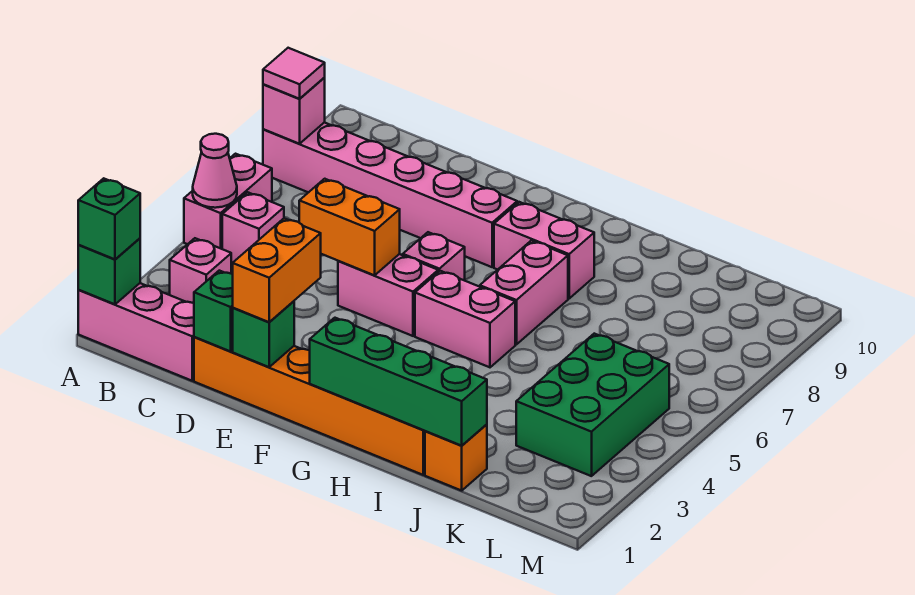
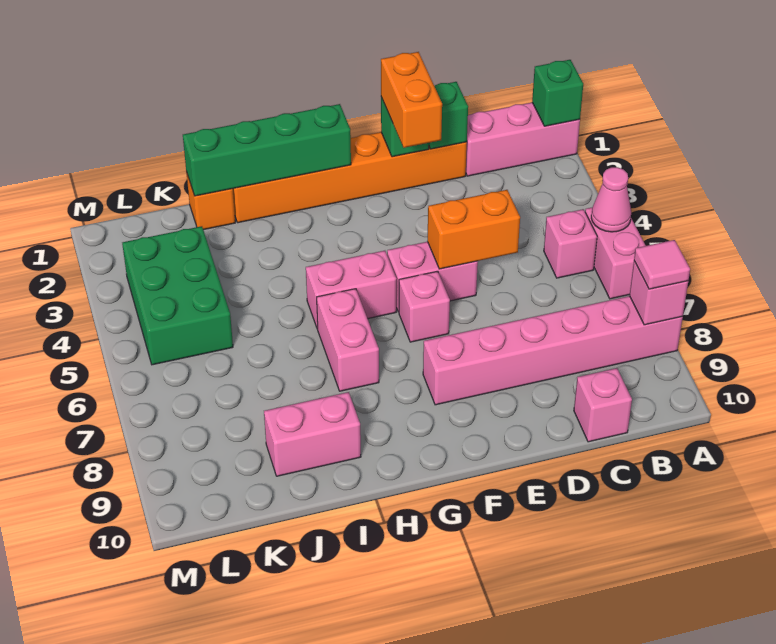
green brick A1 level 3 -> none
pink brick B3 level 1 -> pink brick C10 level 1
pink brick G8:H8 level 1 -> pink brick I9:J9 level 1

